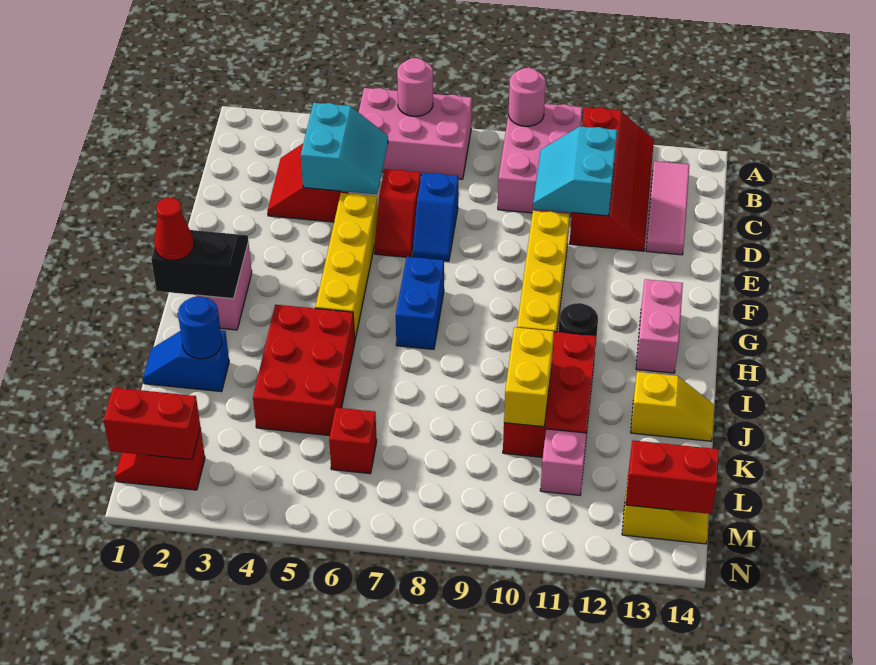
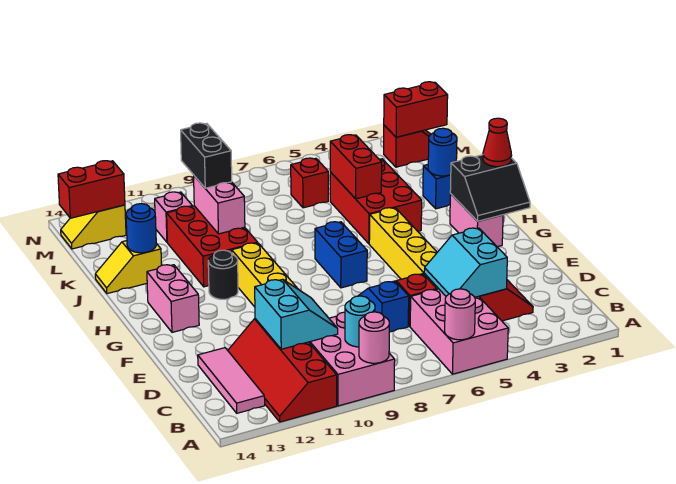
pink brick A5:B7 level 1 -> pink brick A5:C6 level 1
none -> cyan round brick B9 level 2
none -> red brick J5:K5 level 2
yellow brick J10:K10 level 2 -> pink brick J10:K10 level 2
none -> blue round brick J13 level 2
none -> black brick K10:L10 level 3

